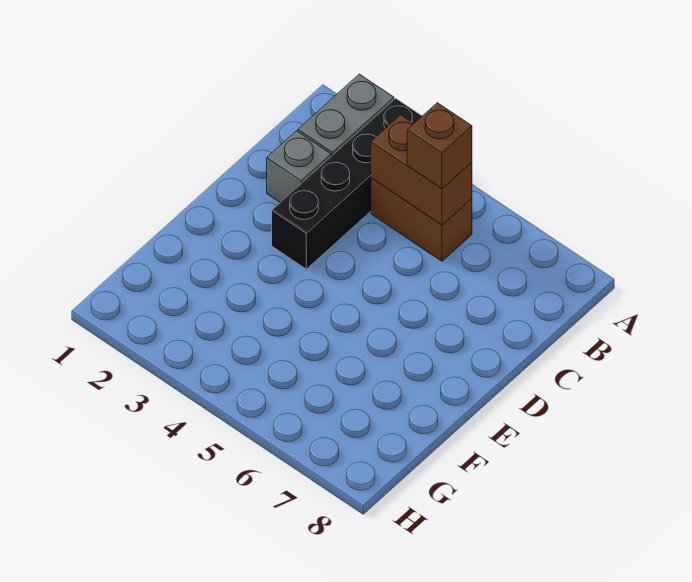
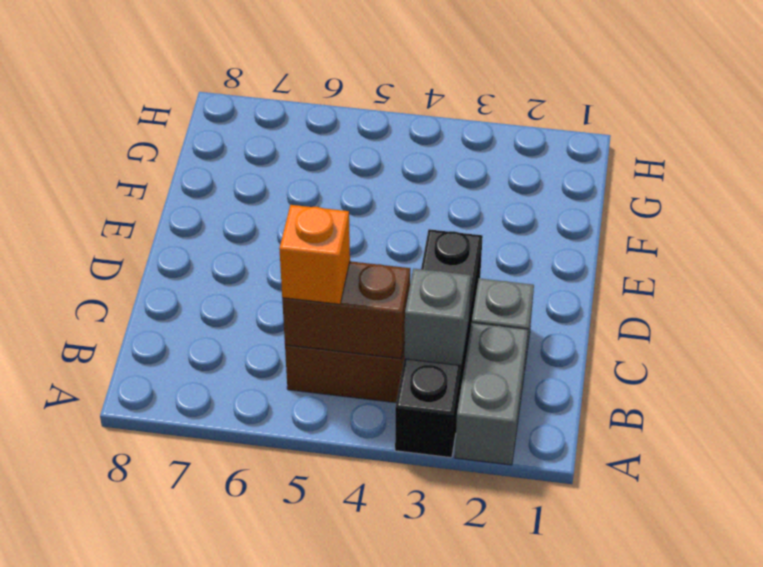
none -> grey brick B3 level 2
brown brick B5 level 3 -> orange brick B5 level 3

